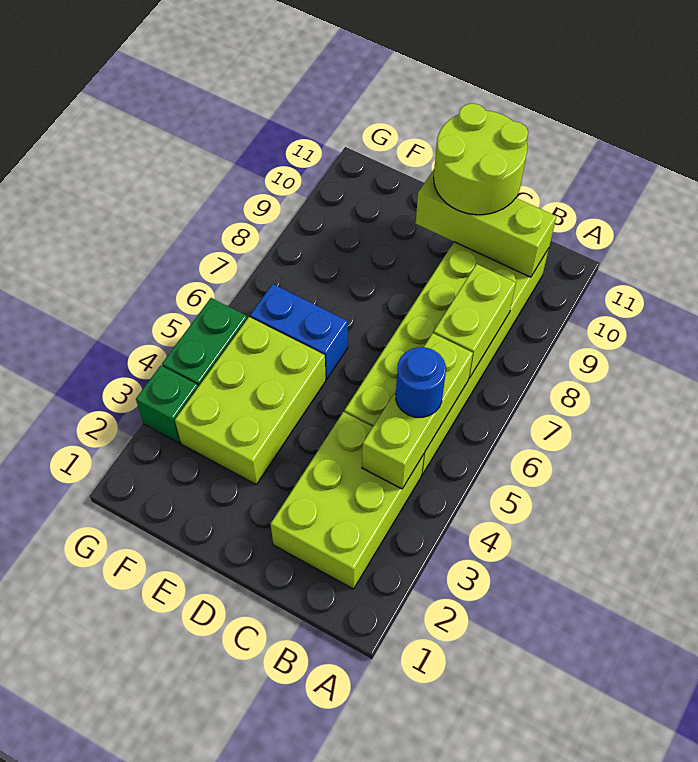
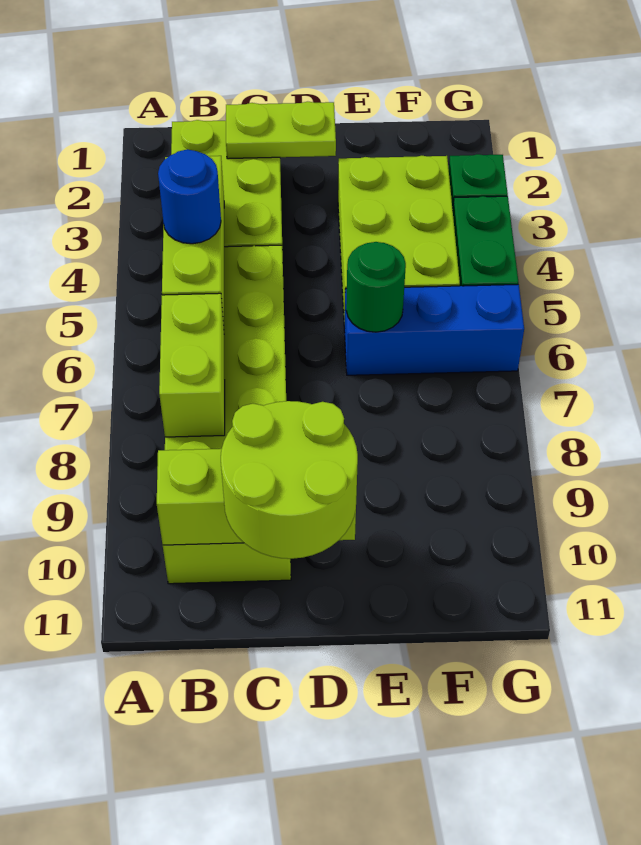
none -> lime plate C2:D2 level 2
blue brick E6:F6 level 1 -> blue brick E6:G6 level 1
none -> green round brick E6 level 2

